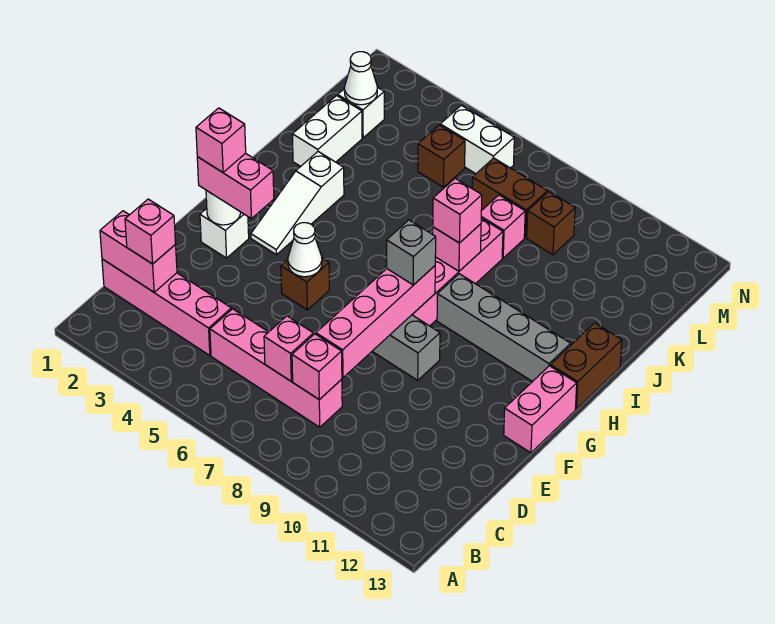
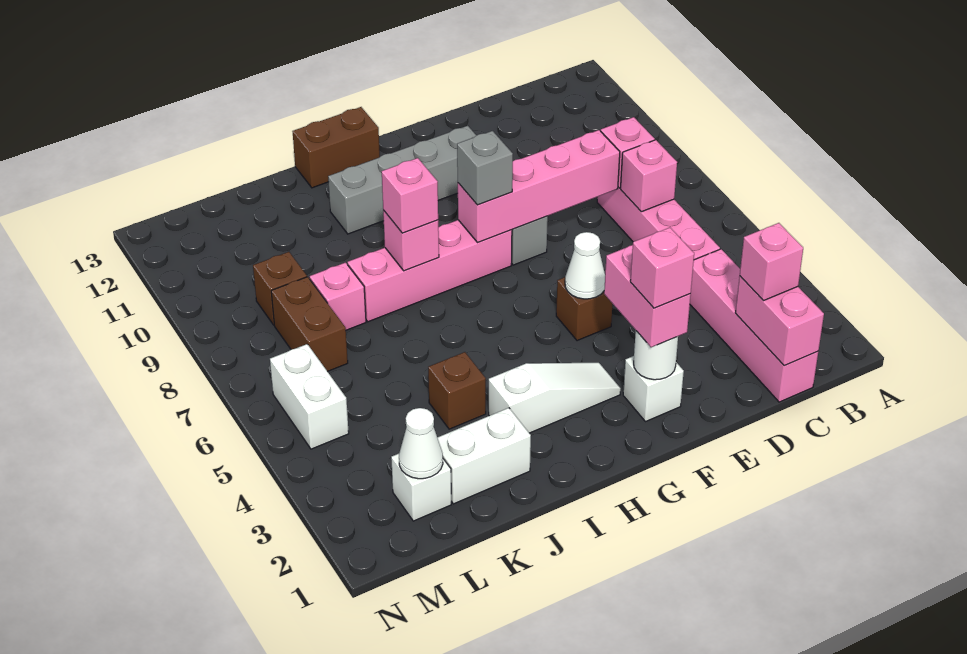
pink brick F13:G13 level 1 -> none
grey brick H9:H12 level 1 -> grey brick F11:I11 level 1
brown brick L5 level 1 -> brown brick J4 level 1

